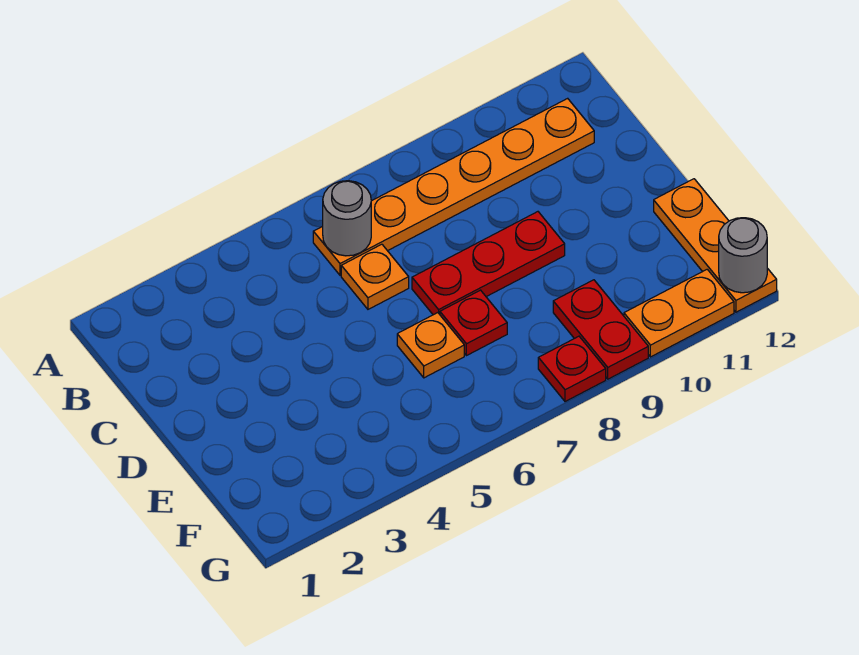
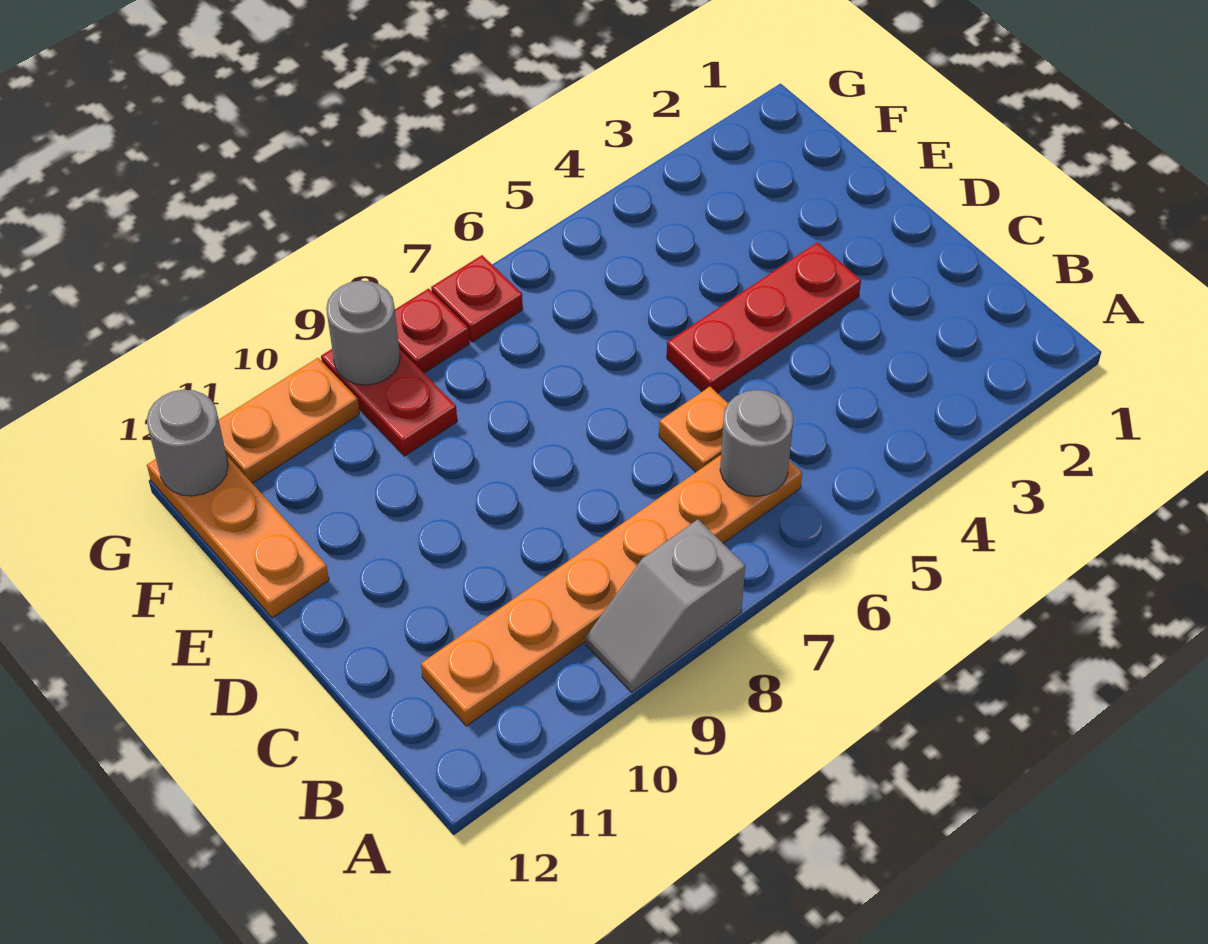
none -> grey slope A8:A9 level 1 top 8
red plate D7:D9 level 1 -> red plate D3:D5 level 1
orange plate E6 level 1 -> none
red plate E7 level 1 -> red plate G7 level 1
none -> grey round brick G9 level 2

